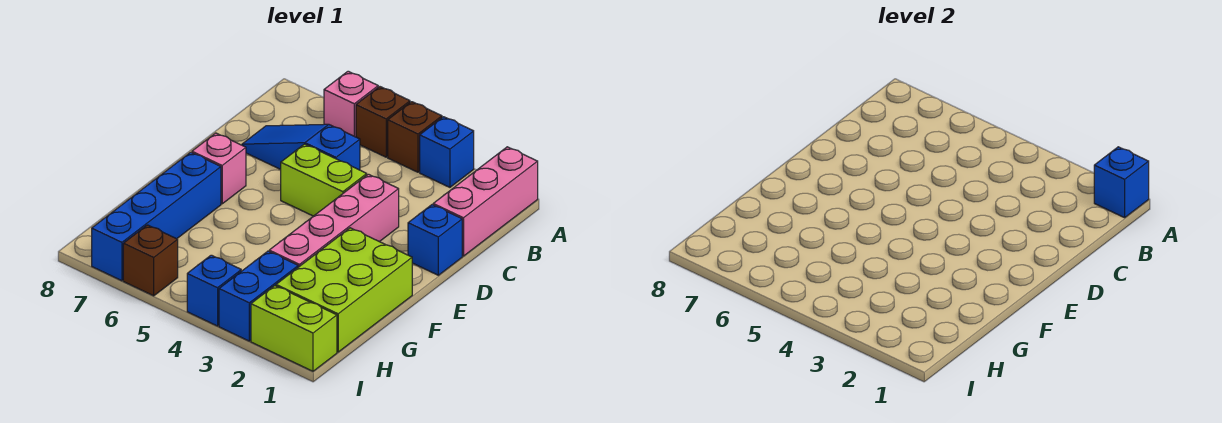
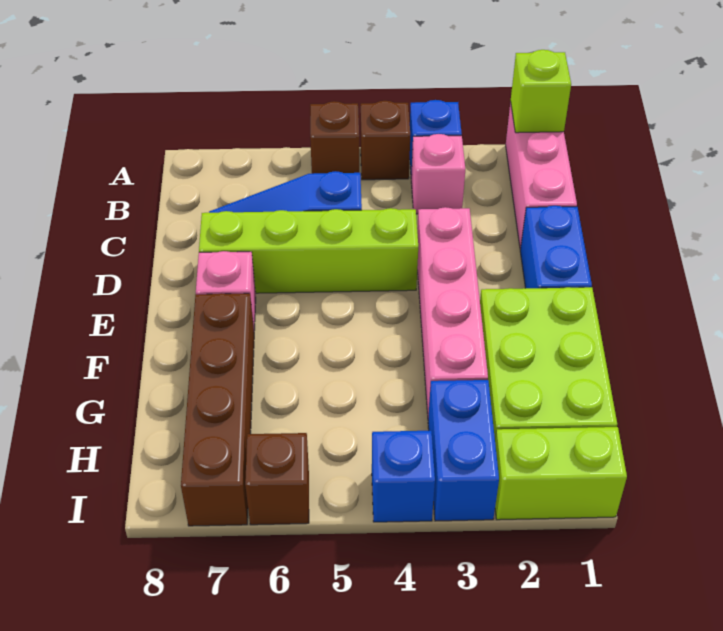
blue brick A1 level 2 -> lime brick A1 level 2
pink brick A6 level 1 -> pink brick B3 level 1
blue brick D1 level 1 -> blue brick D1:E1 level 1
lime brick D4:D5 level 1 -> lime brick D4:D7 level 1
blue brick F7:I7 level 1 -> brown brick F7:I7 level 1

